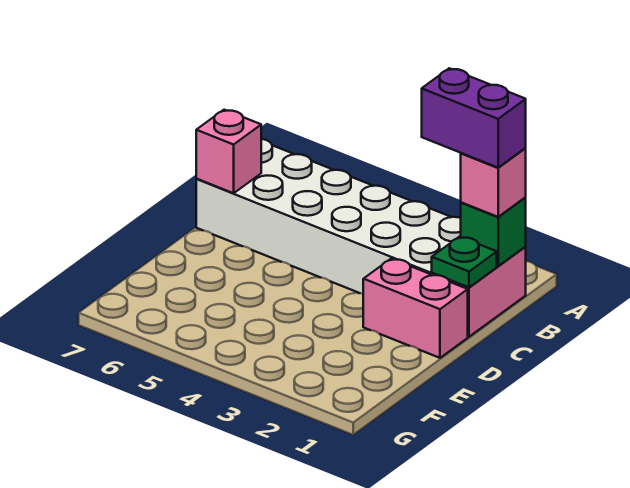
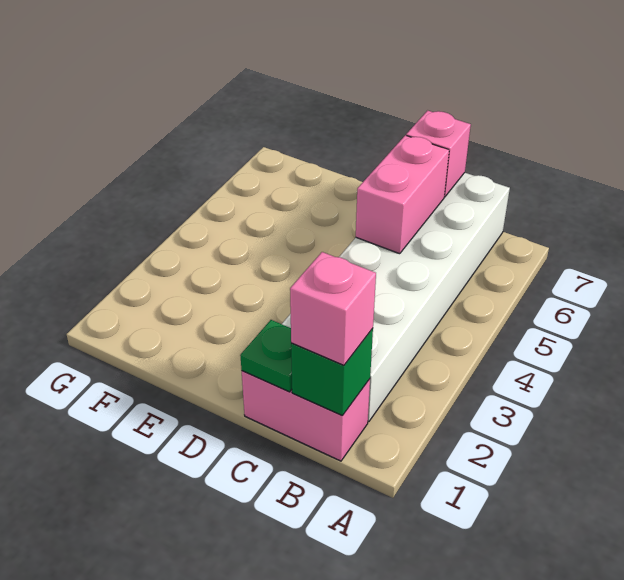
purple brick B1:B2 level 4 -> none
pink brick D1:D2 level 1 -> pink brick C5:C6 level 2

